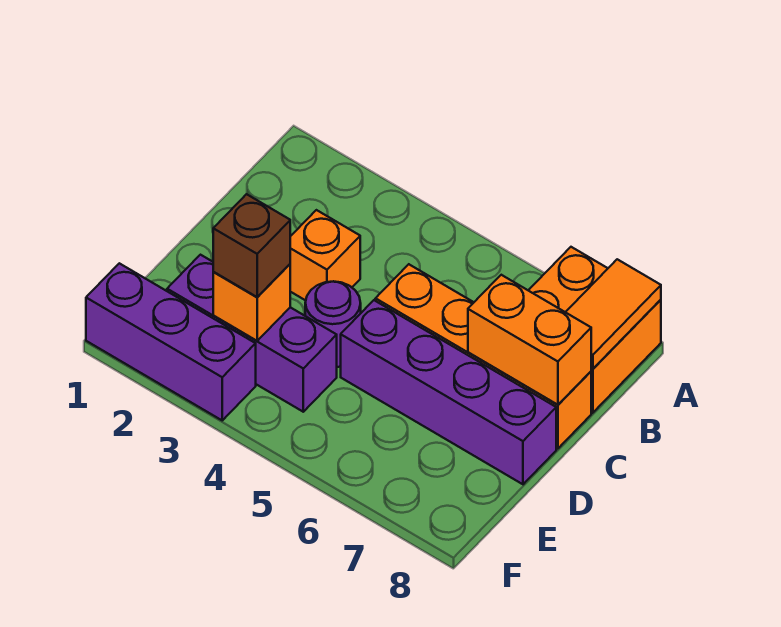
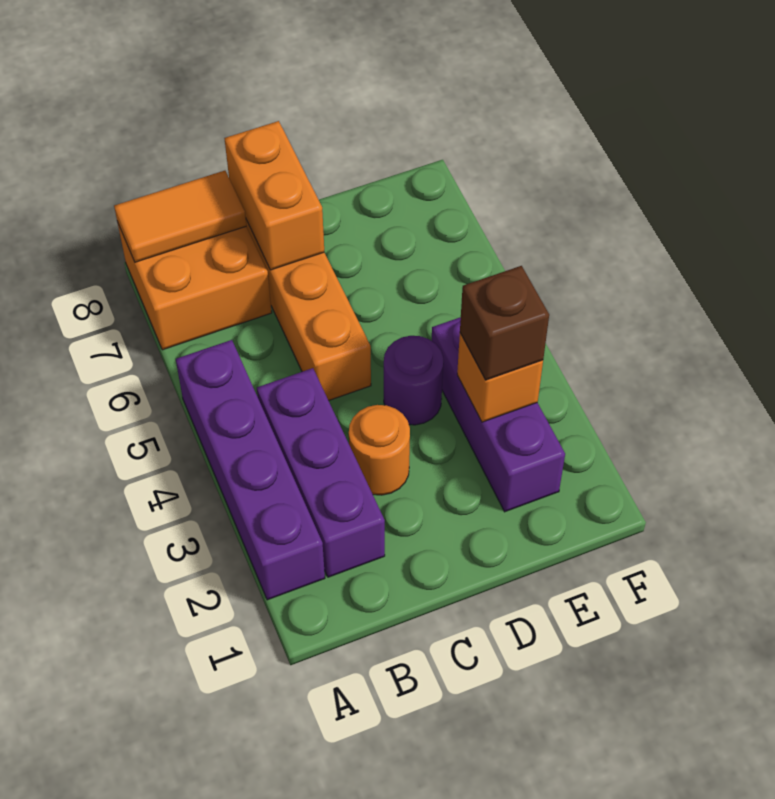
orange brick C3 level 1 -> orange round brick C3 level 1
purple brick D5:D8 level 1 -> purple brick A2:A5 level 1
purple brick F1:F3 level 1 -> purple brick B2:B4 level 1

